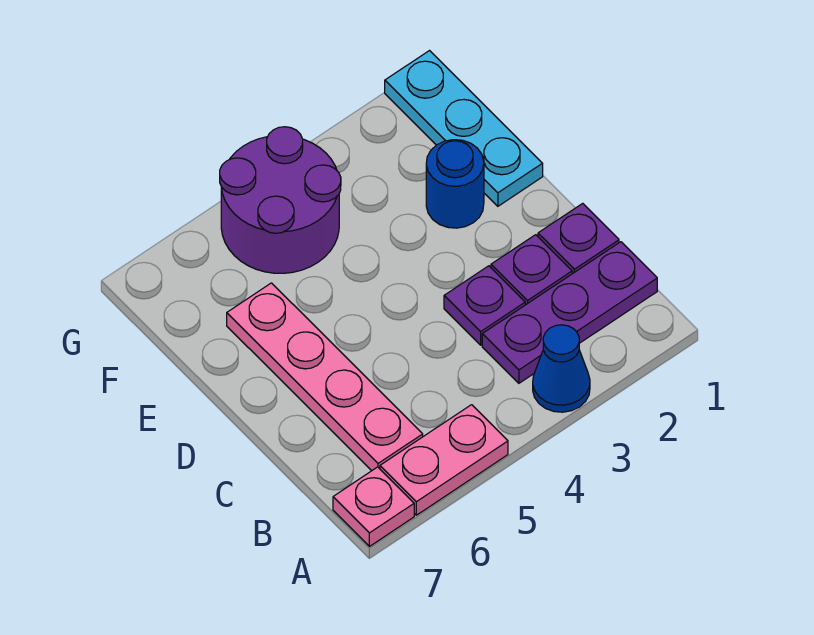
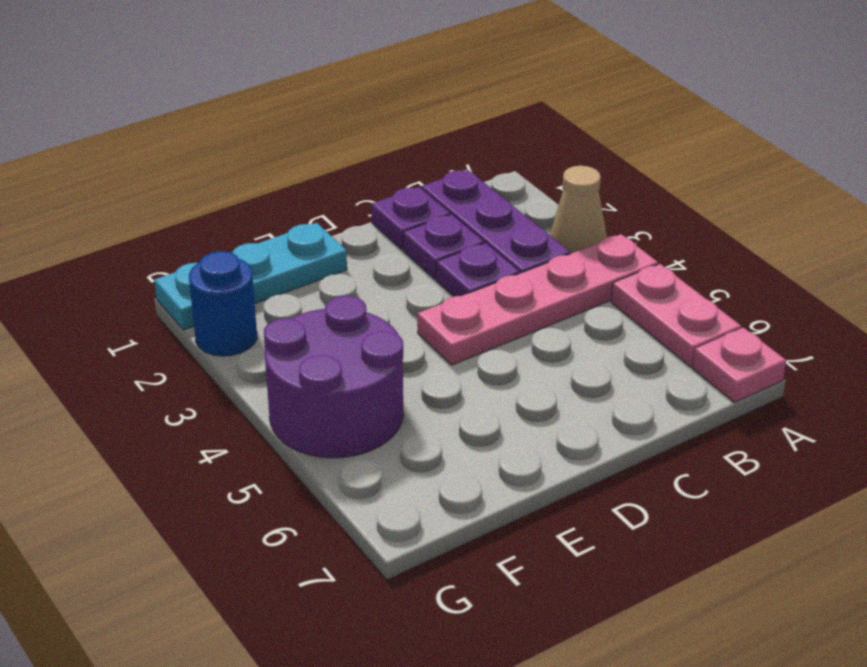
blue cone A3 level 1 -> tan cone A3 level 1
pink plate B6:E6 level 1 -> pink plate A4:D4 level 1
blue round brick E2 level 1 -> blue round brick G2 level 1

